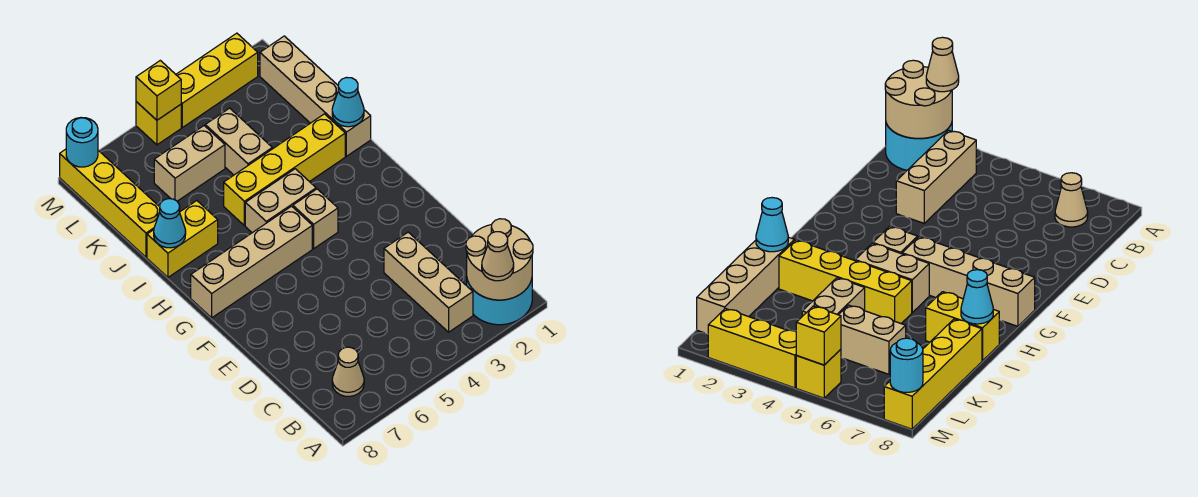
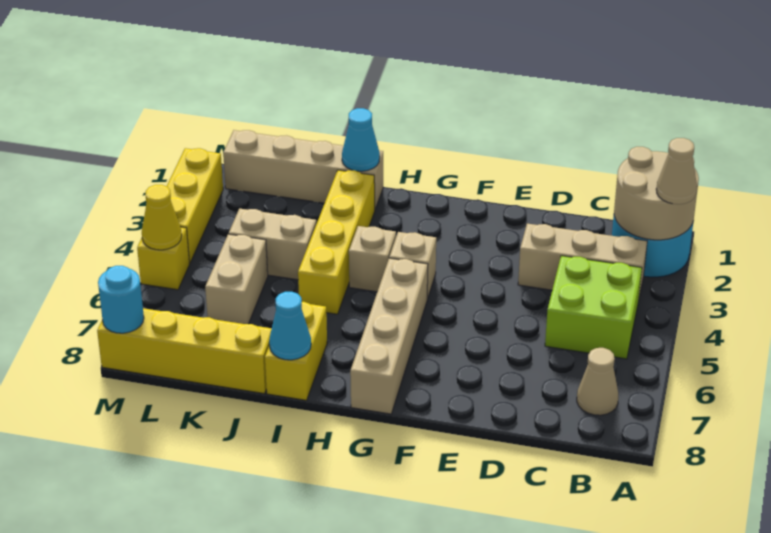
none -> lime brick B4:C5 level 1
tan brick H4:H5 level 1 -> tan brick H4 level 1
yellow brick M5 level 2 -> yellow cone M5 level 2

